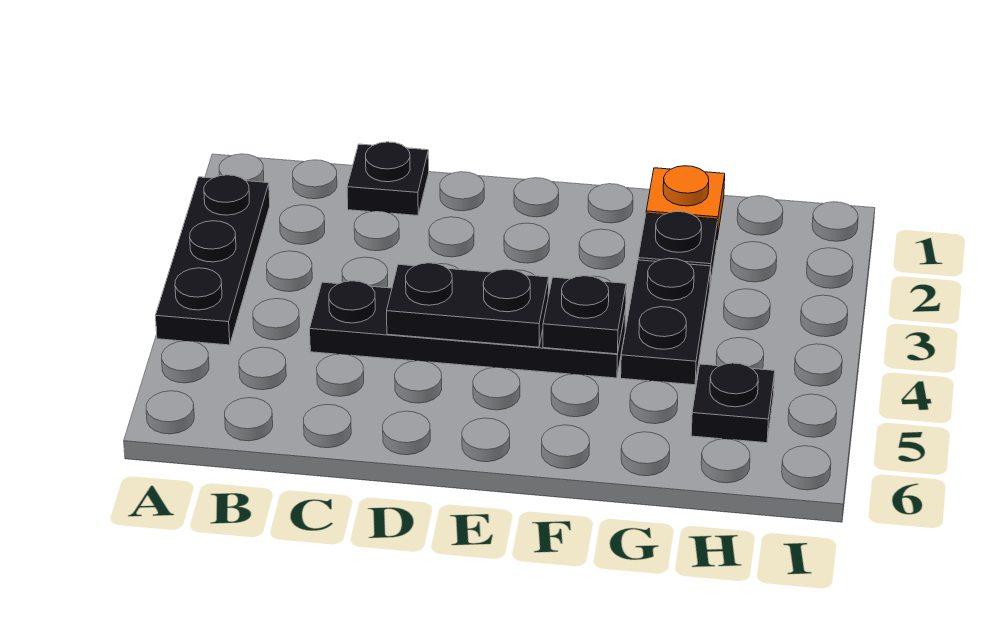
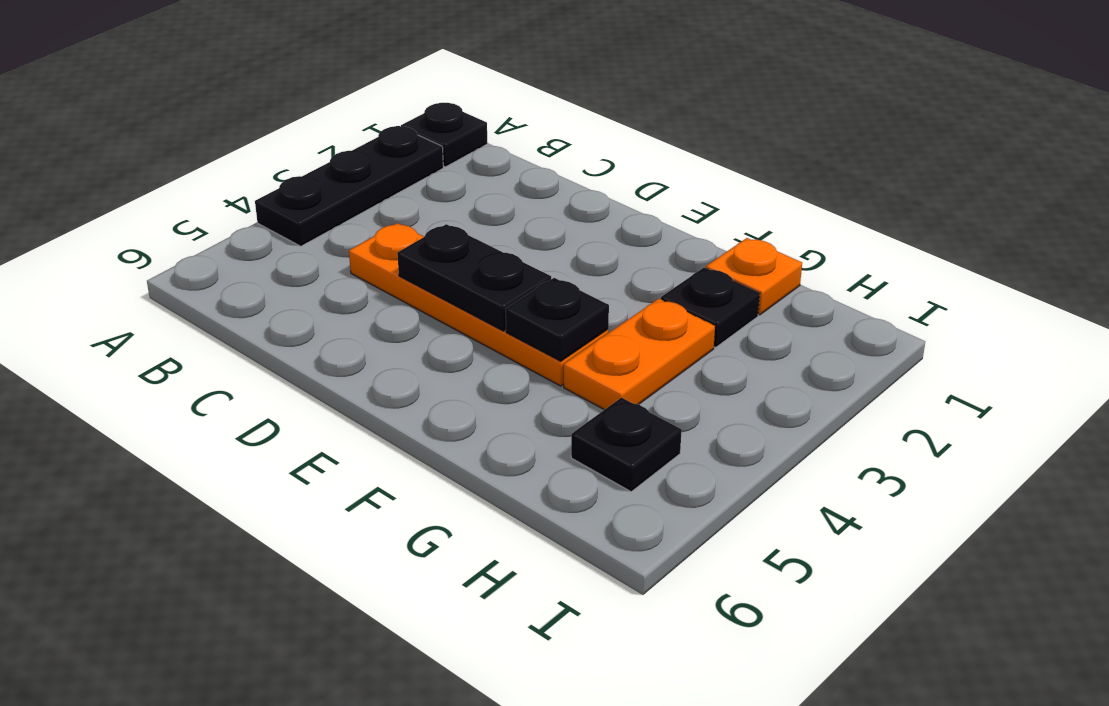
black plate C1 level 1 -> black plate A1 level 1
black plate C4:F4 level 1 -> orange plate C4:F4 level 1
black plate G3:G4 level 1 -> orange plate G3:G4 level 1

